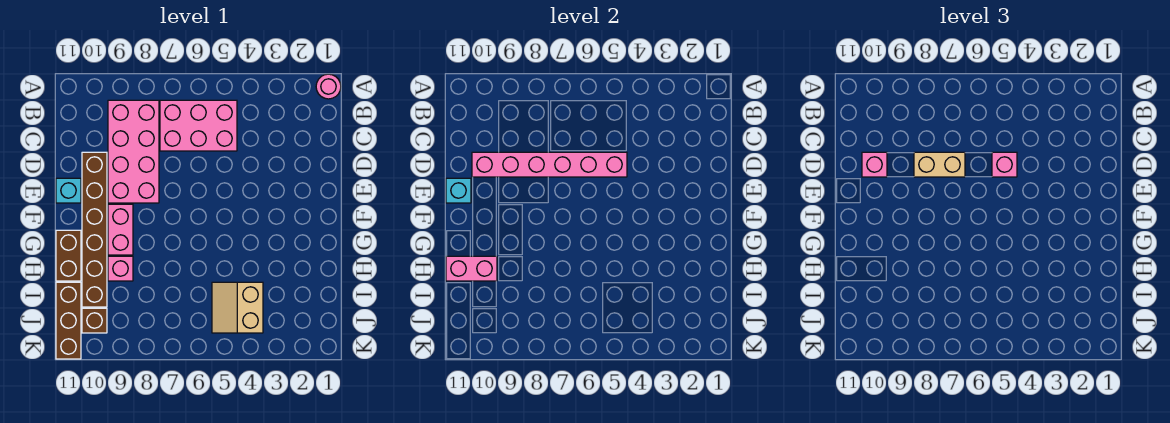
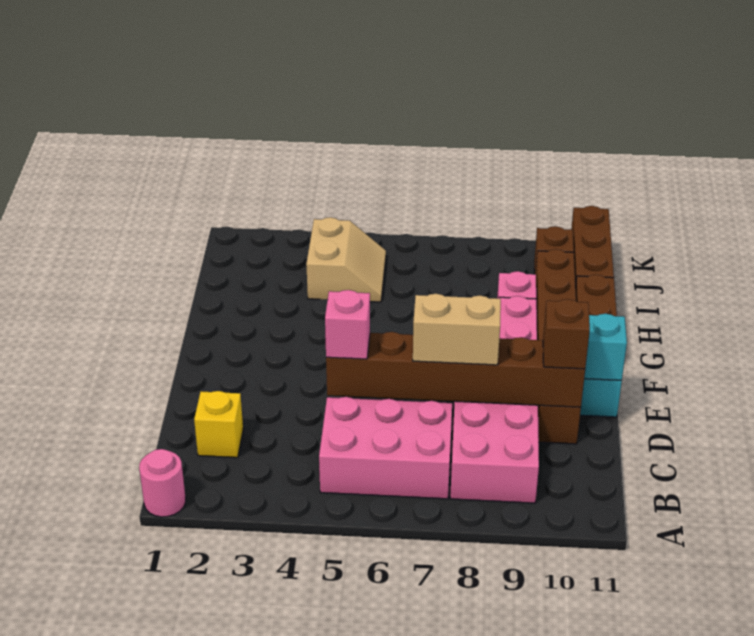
none -> yellow brick C2 level 1
pink brick D5:D10 level 2 -> brown brick D5:D10 level 2
pink brick D10 level 3 -> brown brick D10 level 3
pink brick H10:H11 level 2 -> none

